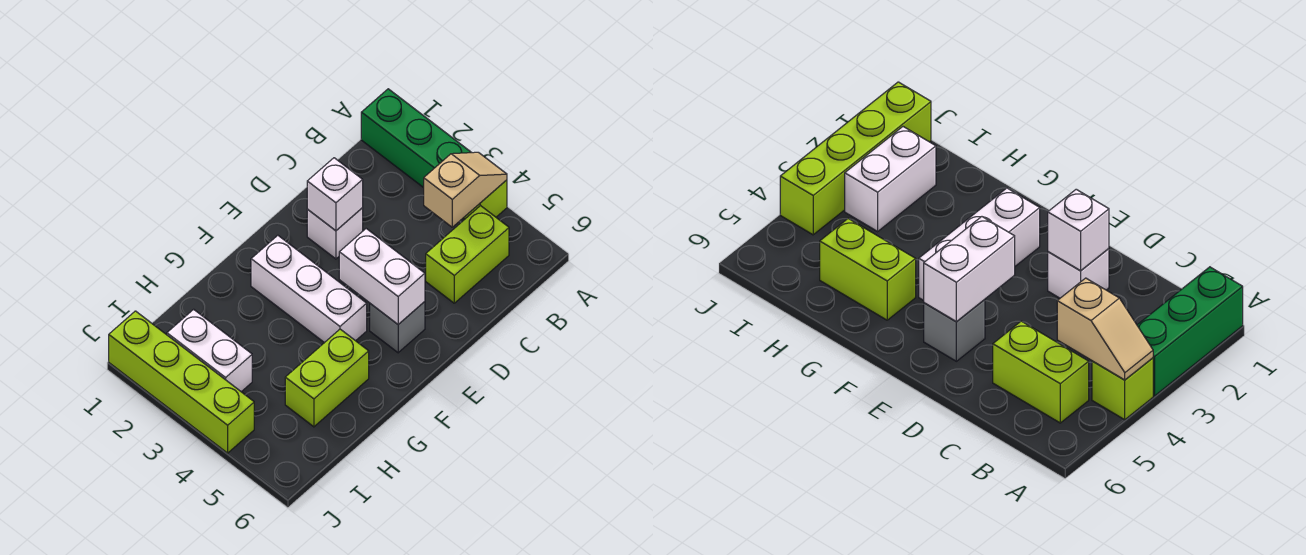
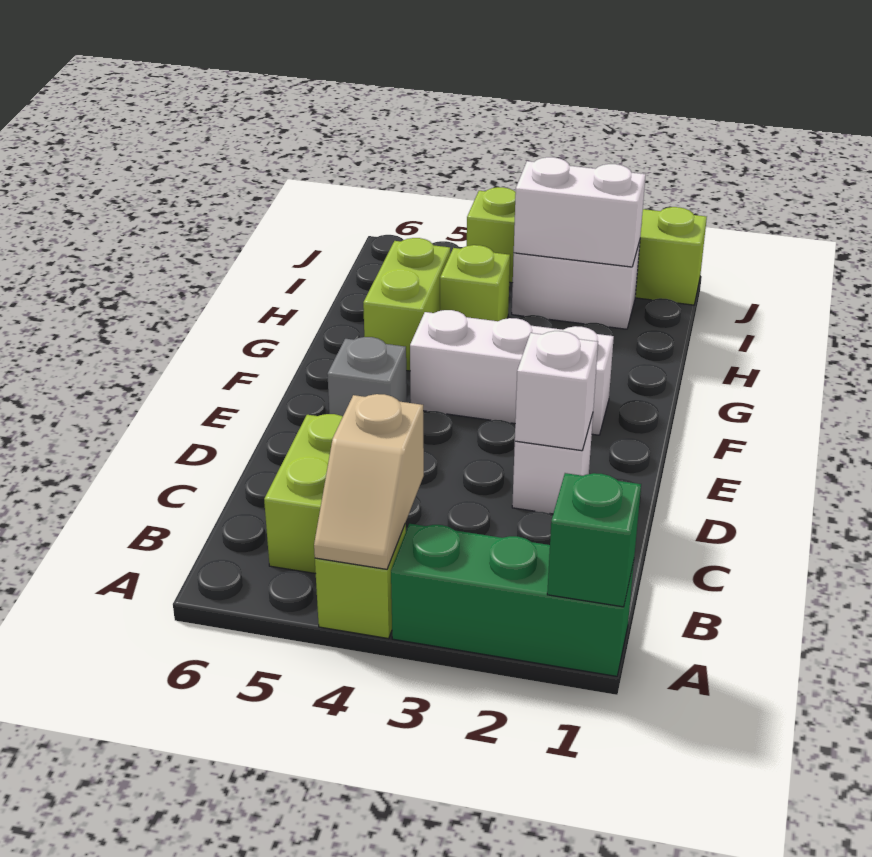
none -> green brick A1 level 2
white brick E4:E5 level 2 -> white brick I2:I3 level 2
none -> lime brick H4 level 1

